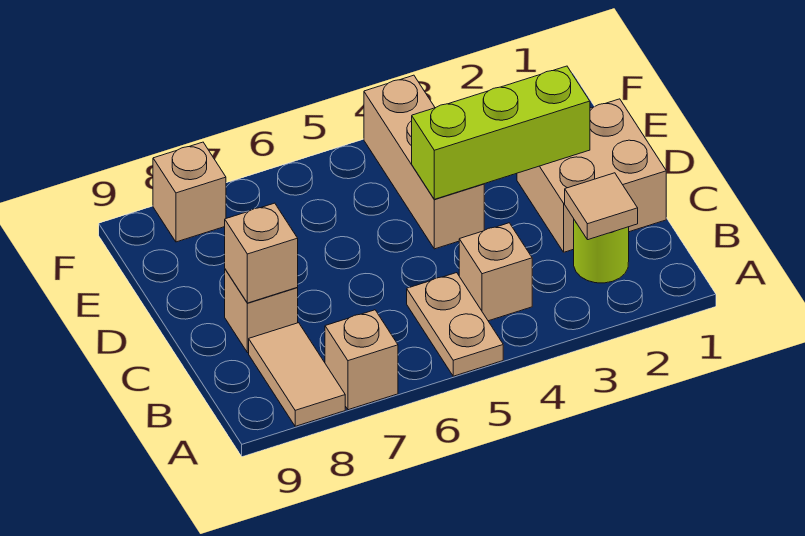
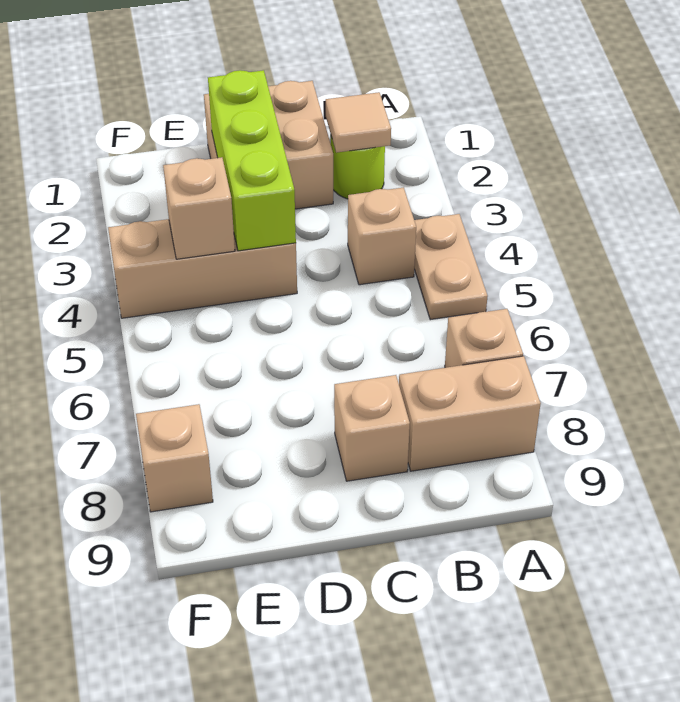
tan plate A5:B5 level 1 -> tan plate A4:A5 level 1
tan tile A8:B8 level 1 -> tan brick A8:B8 level 1
tan brick C8 level 2 -> tan brick E4 level 2

